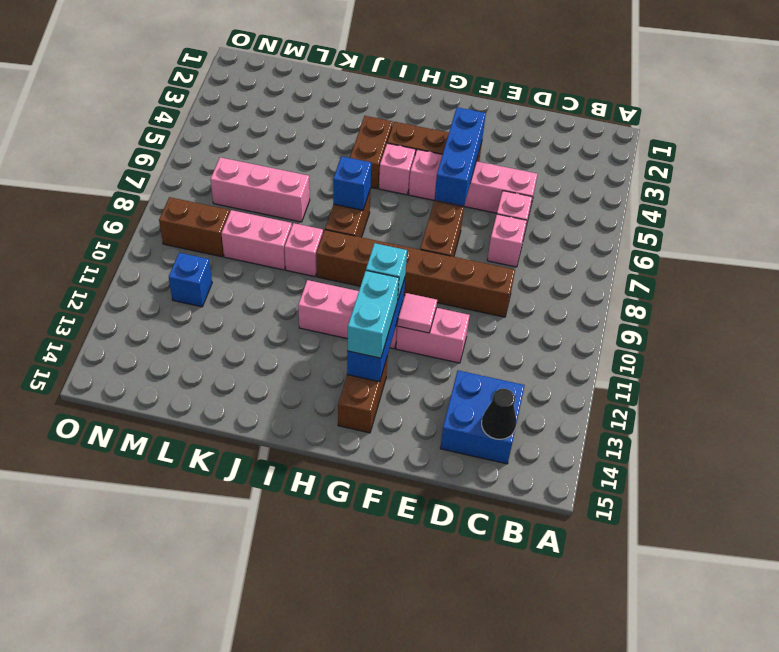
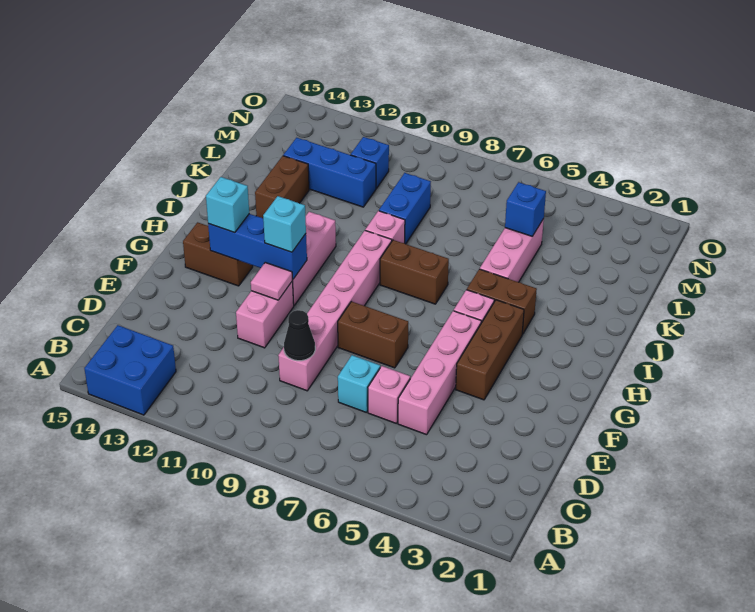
blue brick C13:D14 level 1 -> blue brick A13:B14 level 1
black cone C14 level 2 -> black cone D9 level 2
pink brick D7 level 1 -> cyan brick D7 level 1
brown brick D9:I9 level 1 -> pink brick D9:I9 level 1
blue brick F4:F6 level 2 -> blue brick L11:L13 level 1
cyan brick G12:G13 level 3 -> cyan brick G13 level 3
blue brick I7 level 2 -> blue brick L5 level 2
pink brick K7:M7 level 1 -> pink brick J5:L5 level 1
pink brick K9:L9 level 1 -> blue brick K9:L9 level 1
brown brick M9:N9 level 1 -> brown brick J13:K13 level 1

